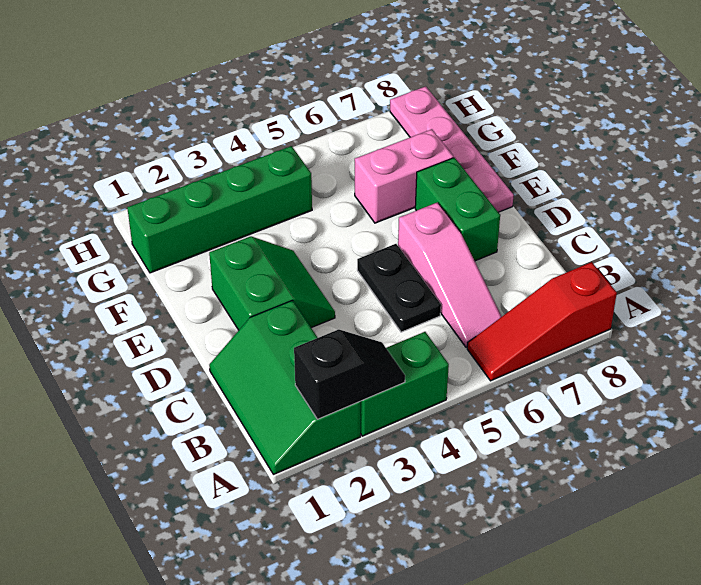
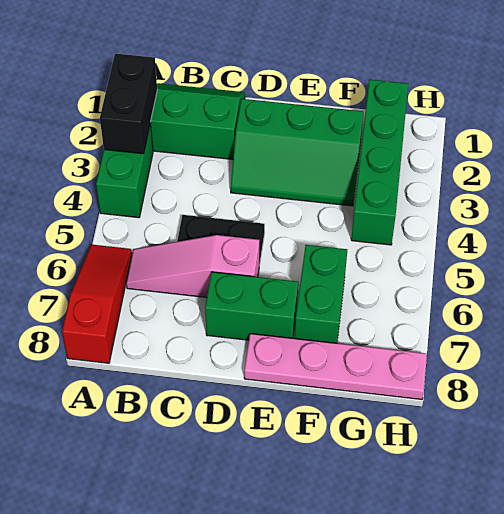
black slope A2:A3 level 2 top 2 -> black brick A2:A3 level 2
green slope D2:E3 level 1 top 2 -> green slope D2:F3 level 1 top 2
pink brick F6:F7 level 1 -> green brick F6:F7 level 1

